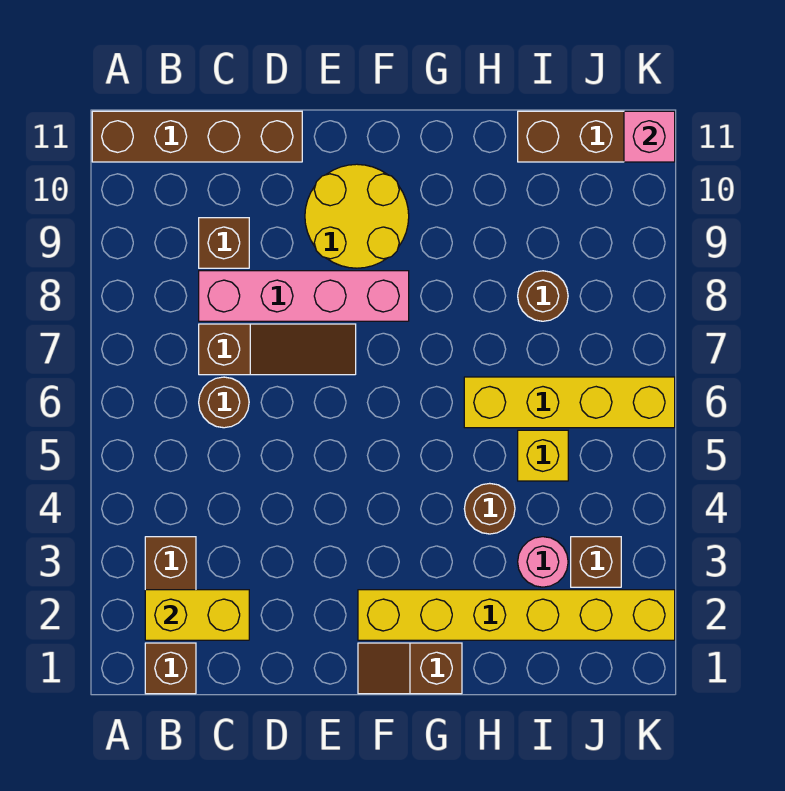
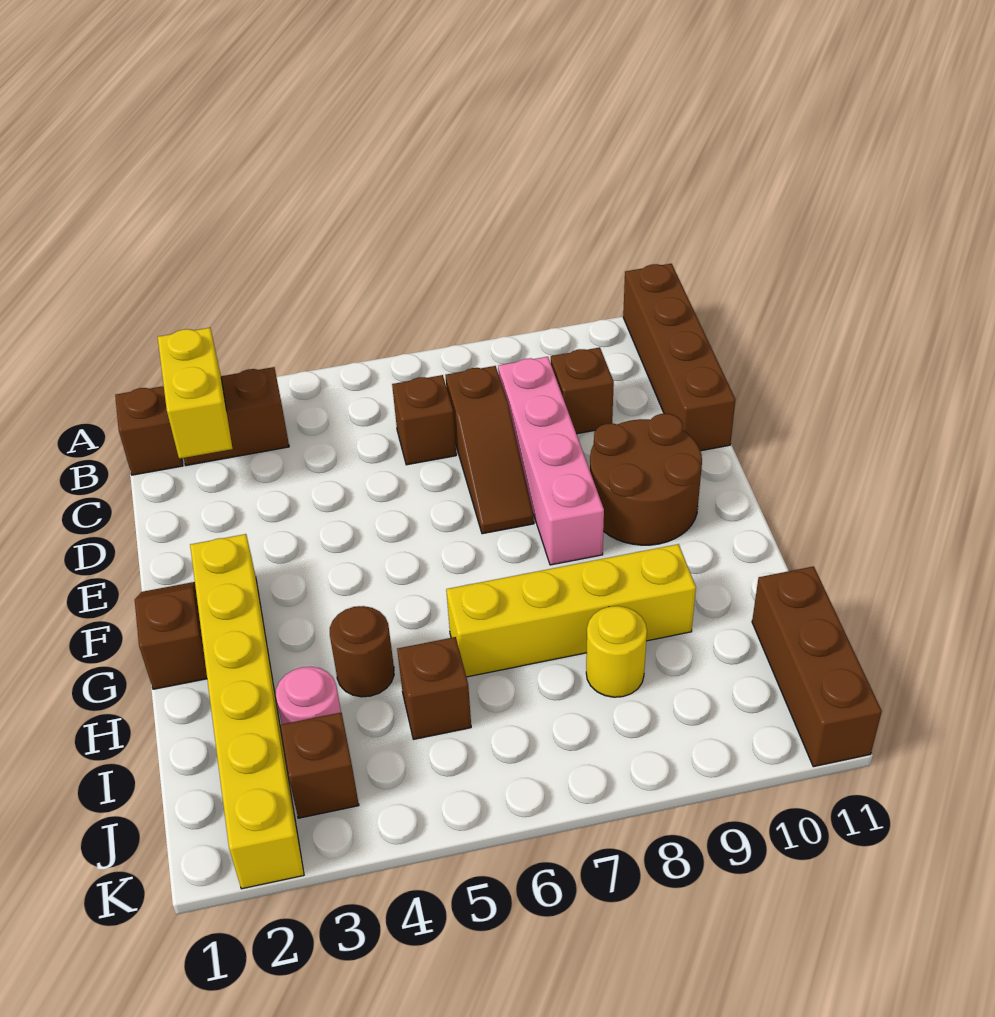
brown round brick C6 level 1 -> brown brick C6 level 1
yellow round brick E9:F10 level 1 -> brown round brick E9:F10 level 1
yellow brick H6:K6 level 1 -> yellow brick H6:H9 level 1
yellow brick I5 level 1 -> brown brick I5 level 1
brown round brick I8 level 1 -> yellow round brick I8 level 1
pink brick K11 level 2 -> none

